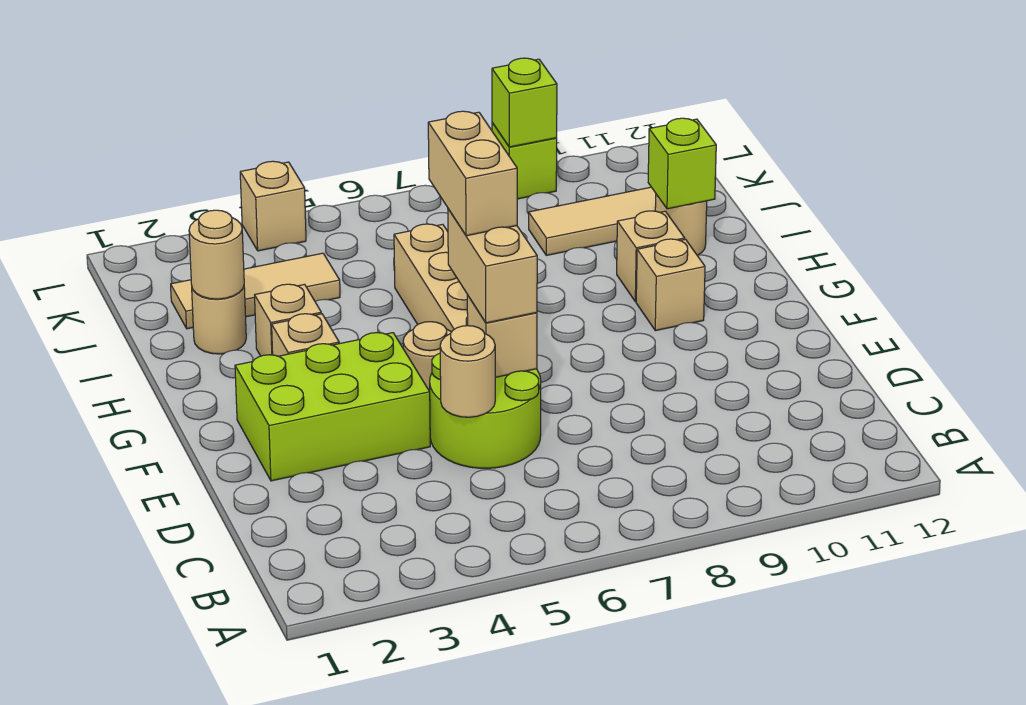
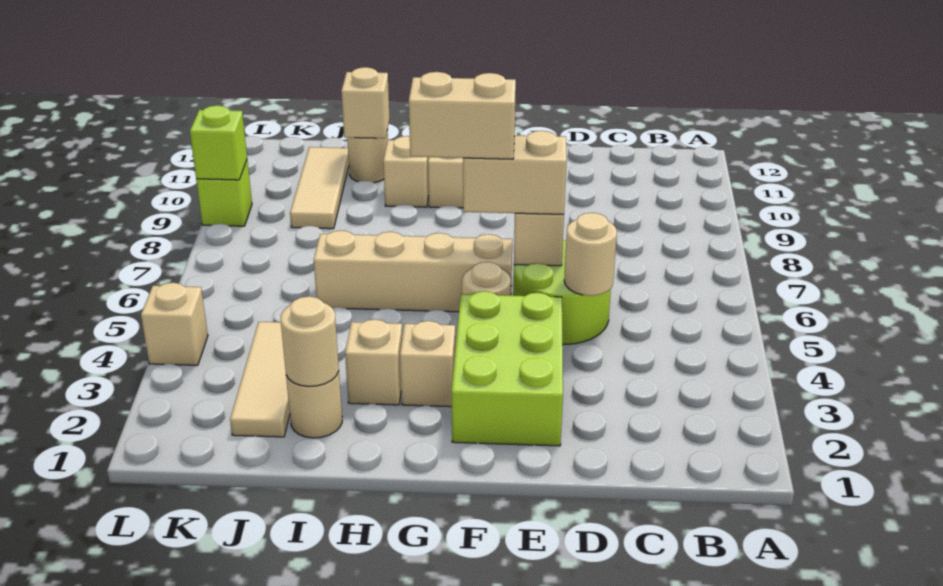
lime brick I11 level 2 -> tan brick I11 level 2

